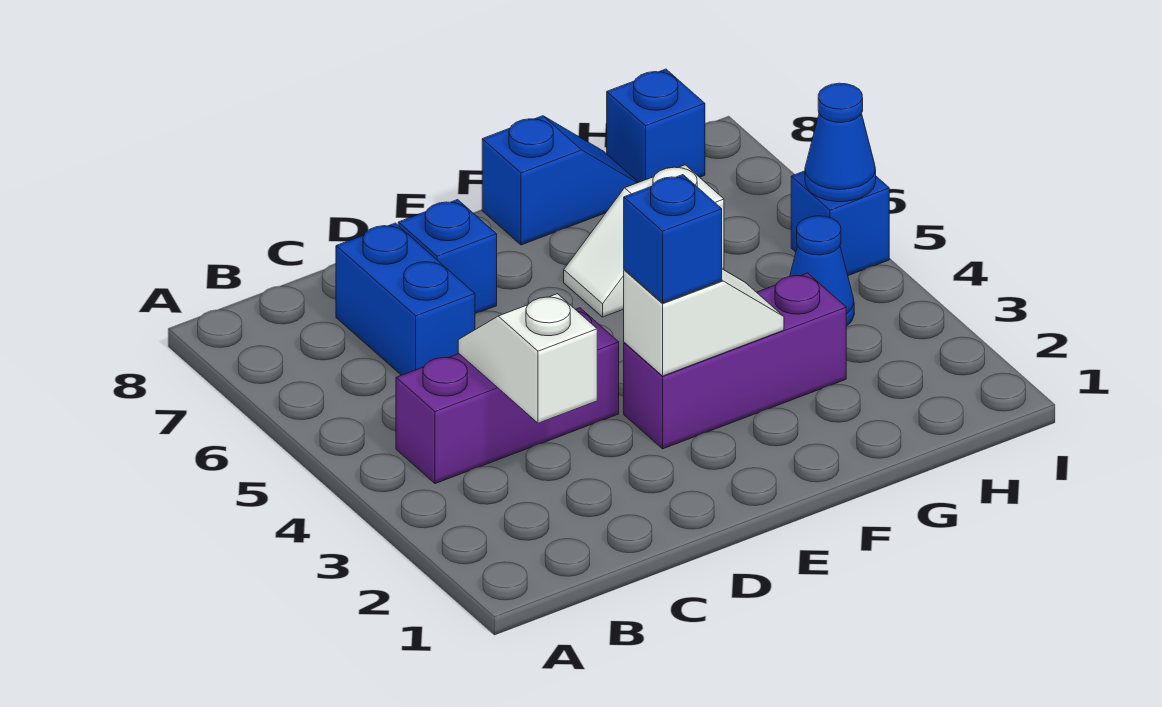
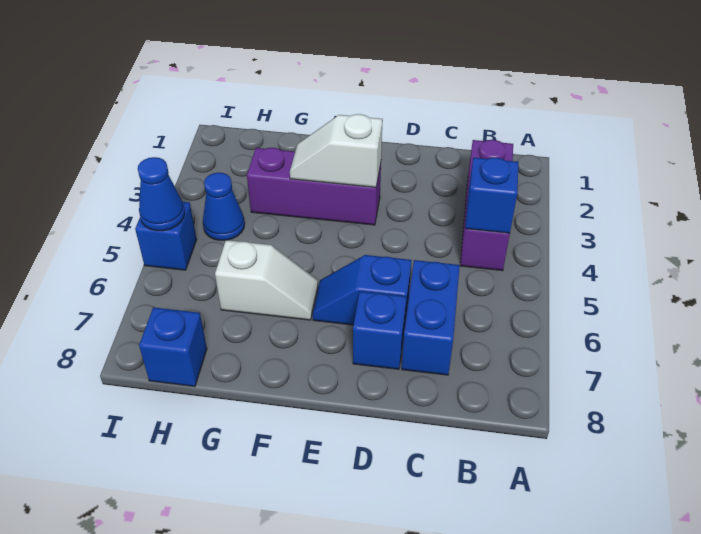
purple brick B4:D4 level 1 -> purple brick B2:B4 level 1
white slope C3:C4 level 2 top 3 -> none
blue brick E3 level 3 -> blue brick B4 level 2
blue slope F8:G8 level 1 top F -> blue slope D6:E6 level 1 top D

